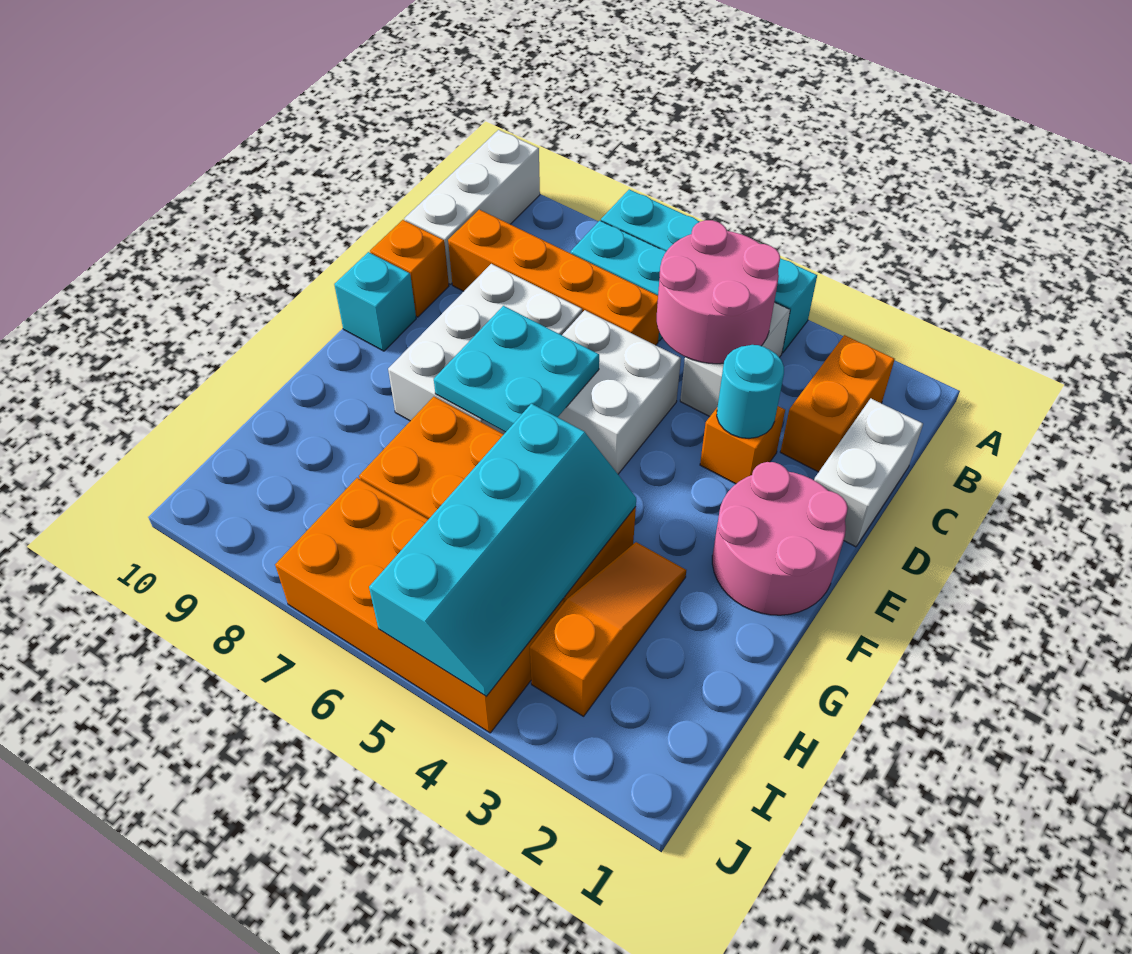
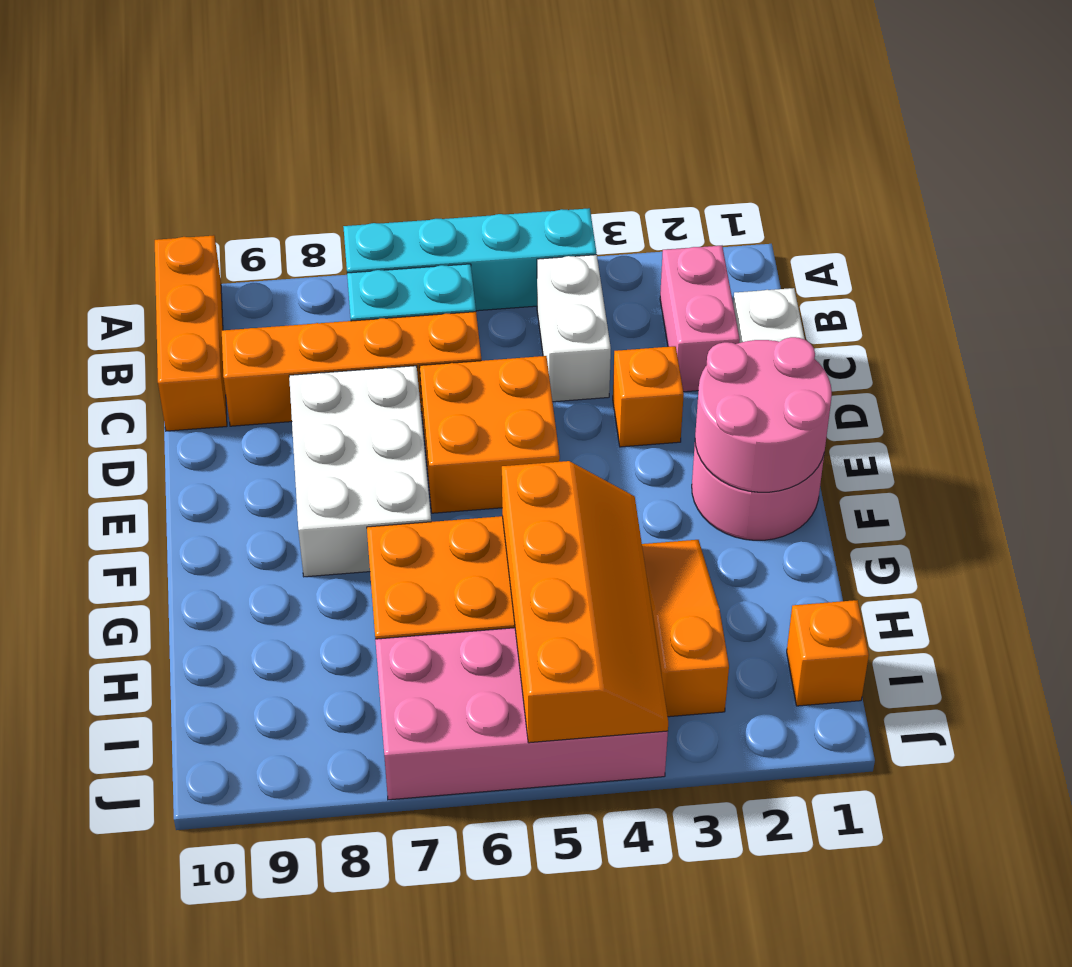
white brick A10:C10 level 1 -> orange brick A10:C10 level 1
orange brick B2:C2 level 1 -> pink brick B2:C2 level 1
pink round brick B4:C5 level 2 -> pink round brick E1:F2 level 2
cyan round brick D3 level 2 -> none
white brick D5:E6 level 1 -> orange brick D5:E6 level 1
orange brick D10 level 1 -> orange brick I1 level 1
cyan plate E6:F7 level 2 -> none
cyan brick E10 level 1 -> none
cyan slope G4:J5 level 2 top 5 -> orange slope G4:J5 level 2 top 5
orange brick I4:J7 level 1 -> pink brick I4:J7 level 1

